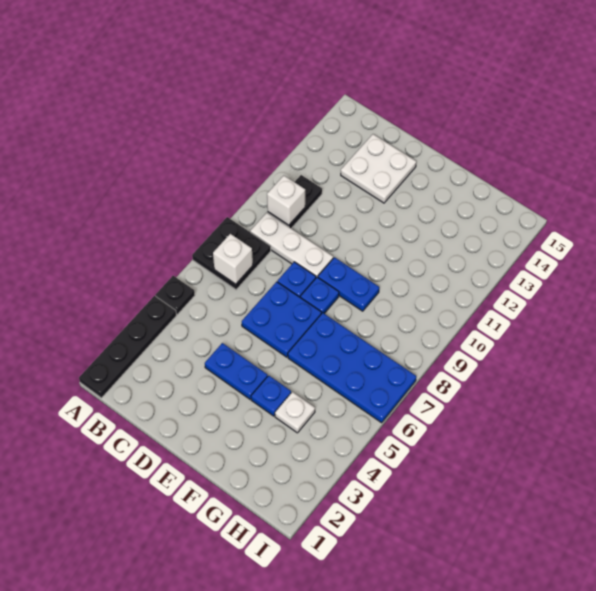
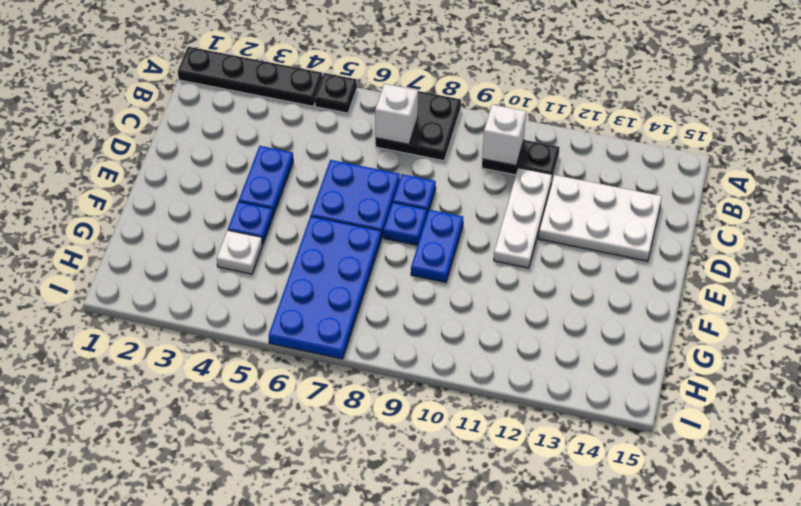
white plate B9:D9 level 1 -> white plate C11:E11 level 1
white plate C13:D14 level 1 -> white plate C12:D14 level 1

